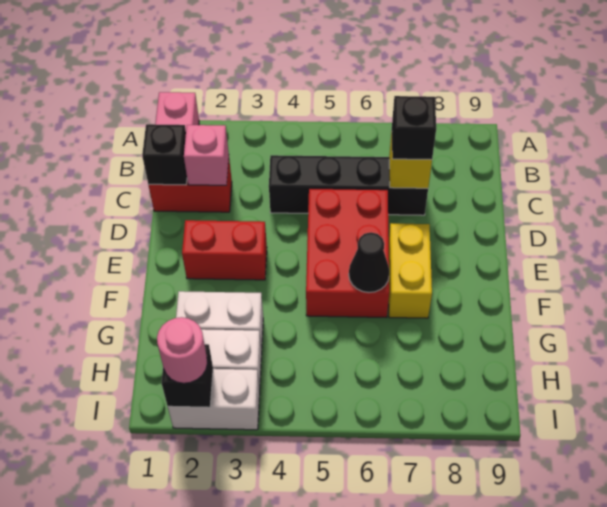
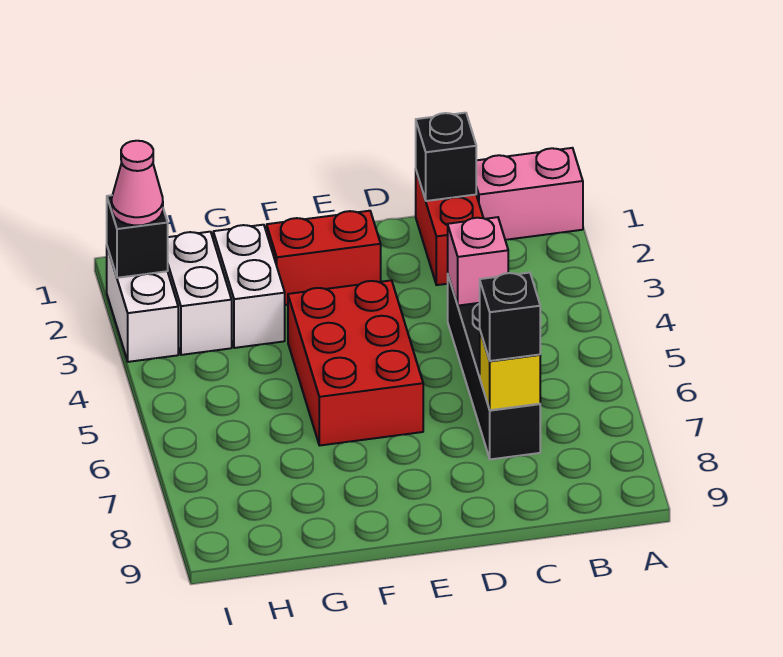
pink brick C2 level 2 -> pink brick C4 level 2
red brick D5:F6 level 1 -> red brick E4:F6 level 1
red brick E2:E3 level 1 -> red brick E2:F2 level 1
yellow brick E7:F7 level 1 -> none
black cone F6 level 2 -> none
pink round brick I2 level 3 -> pink cone I2 level 3

